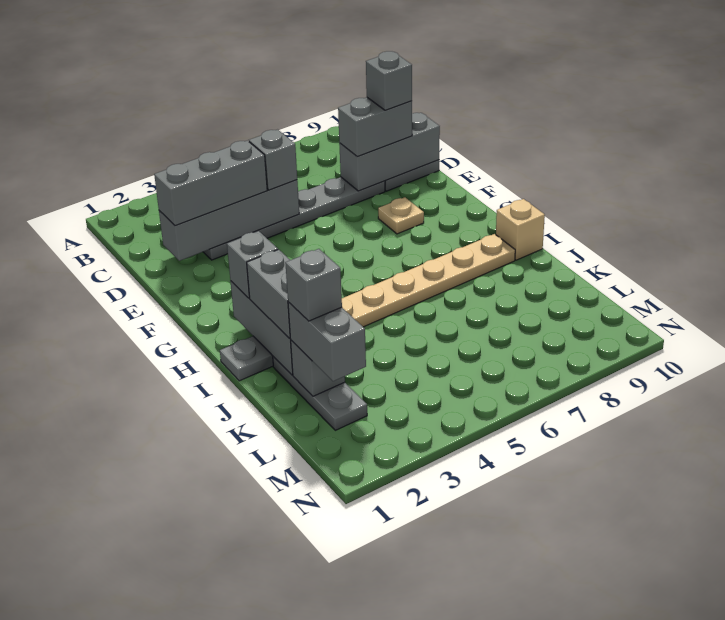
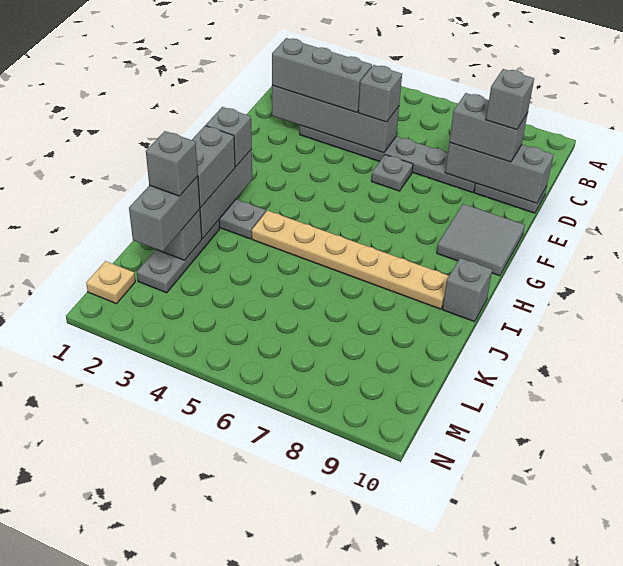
none -> grey plate E6 level 1
tan plate F8 level 1 -> tan plate M1 level 1
none -> grey tile F9:G10 level 1
tan brick I10 level 1 -> grey brick I10 level 1

